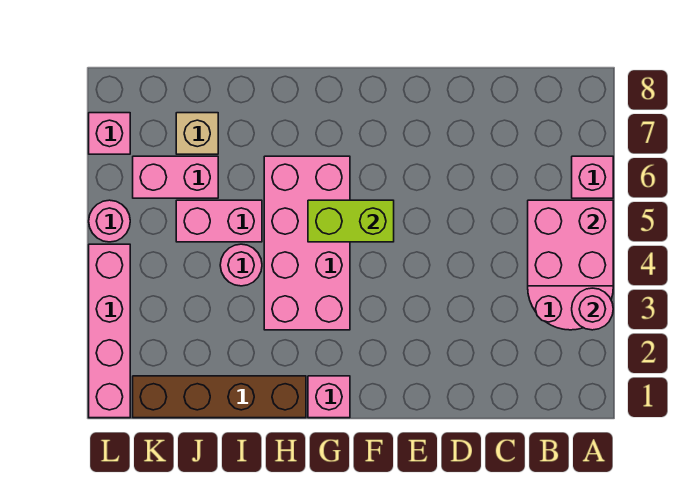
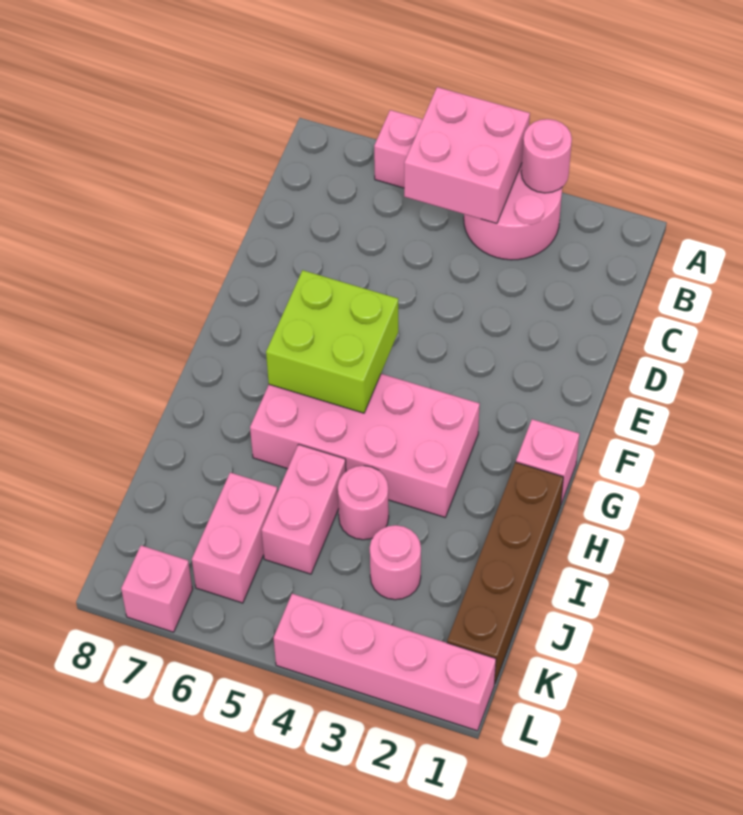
lime brick F5:G5 level 2 -> lime brick F5:G6 level 2
tan brick J7 level 1 -> none
pink round brick L5 level 1 -> pink round brick J3 level 1

